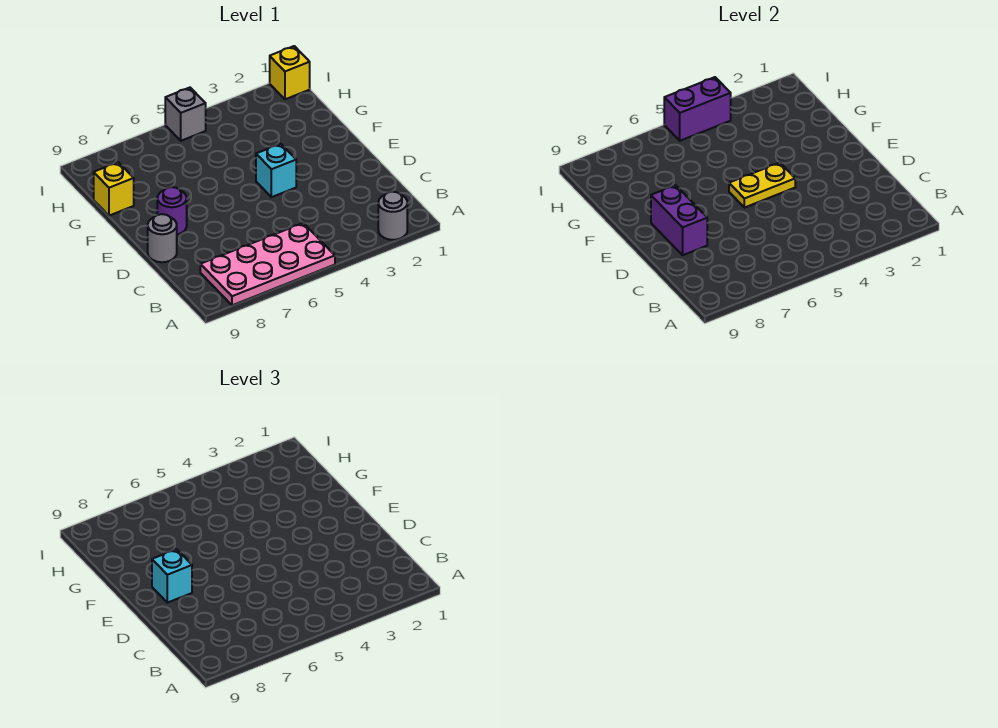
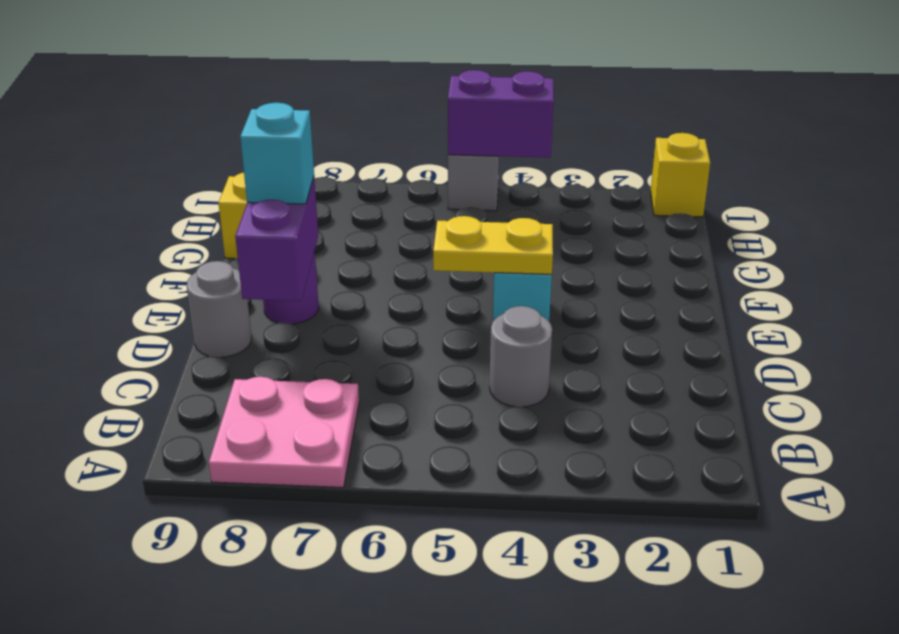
grey round brick A2 level 1 -> grey round brick C4 level 1
pink plate A5:B8 level 1 -> pink plate A7:B8 level 1

